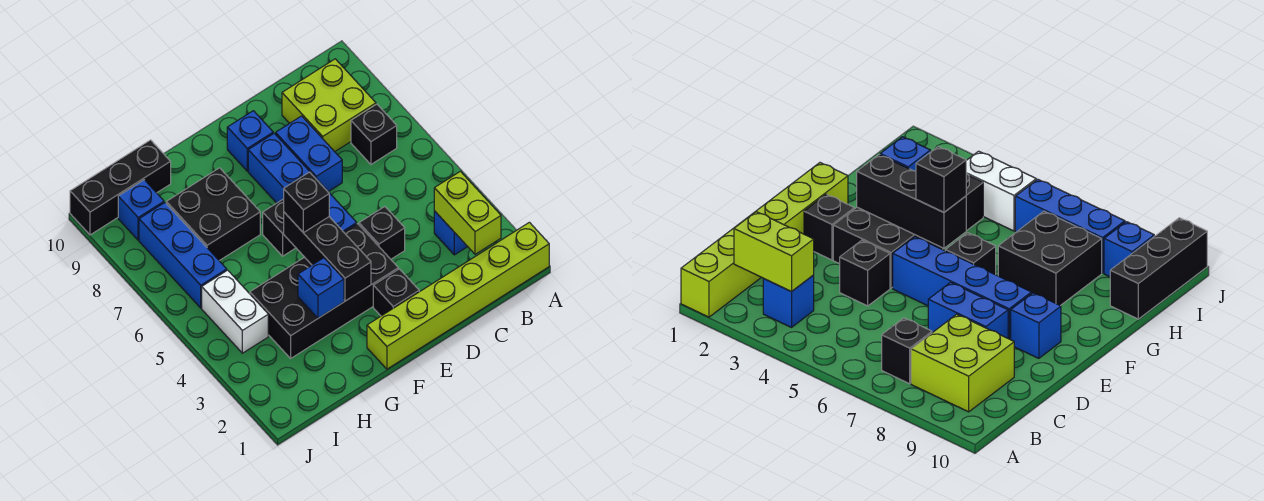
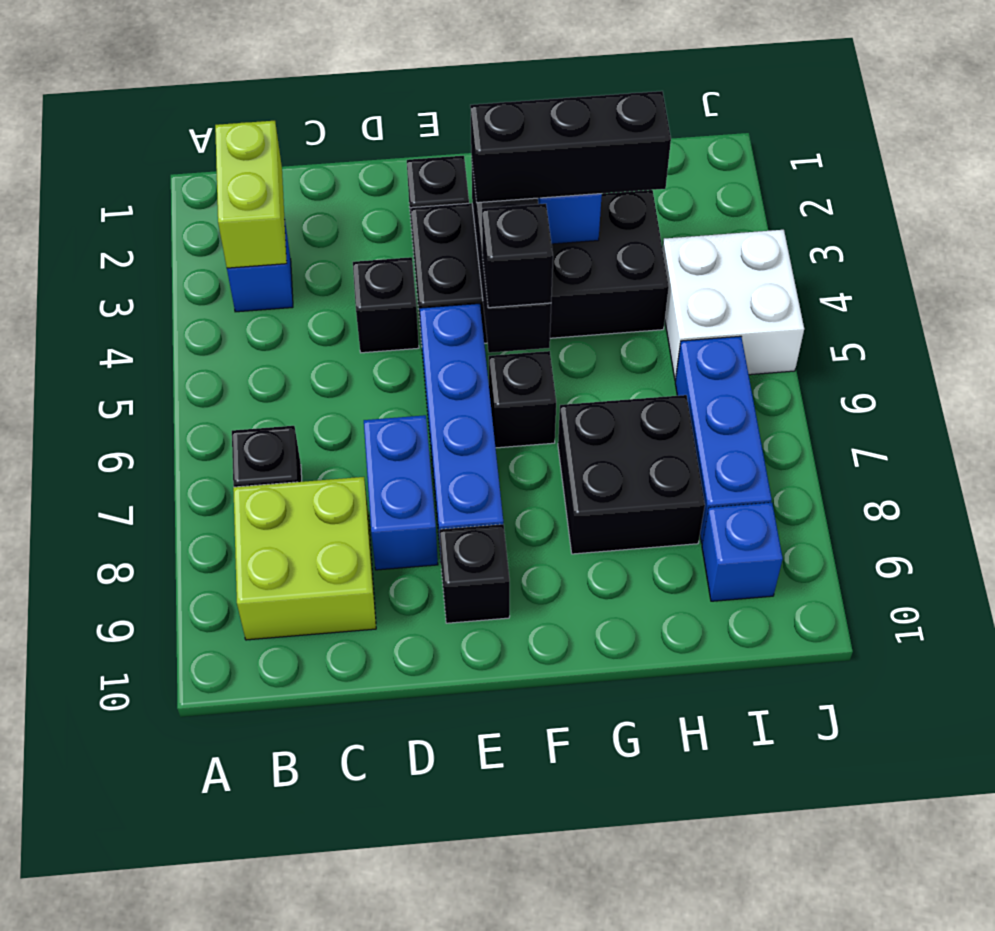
lime brick A1:F1 level 1 -> none
blue brick E9 level 1 -> black brick E9 level 1
black brick H10:J10 level 1 -> black brick F3:H3 level 3
white brick I4:I5 level 1 -> white brick I4:J5 level 1

